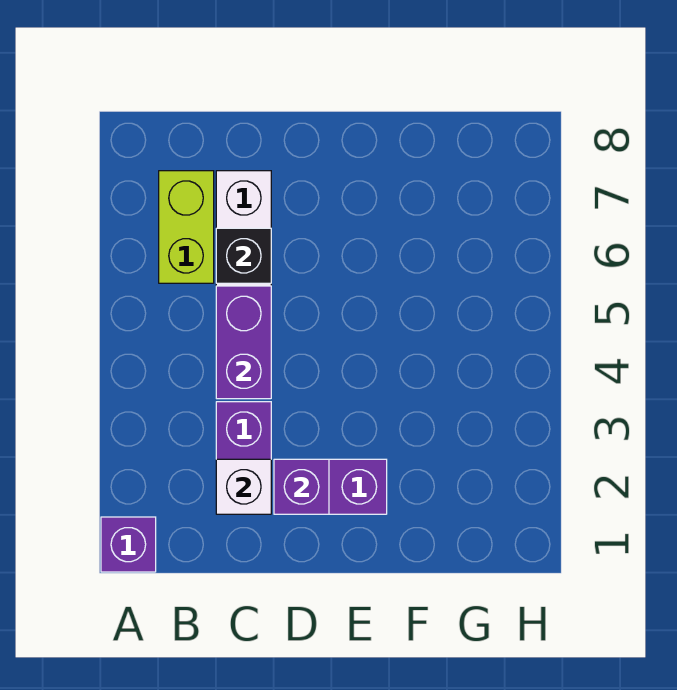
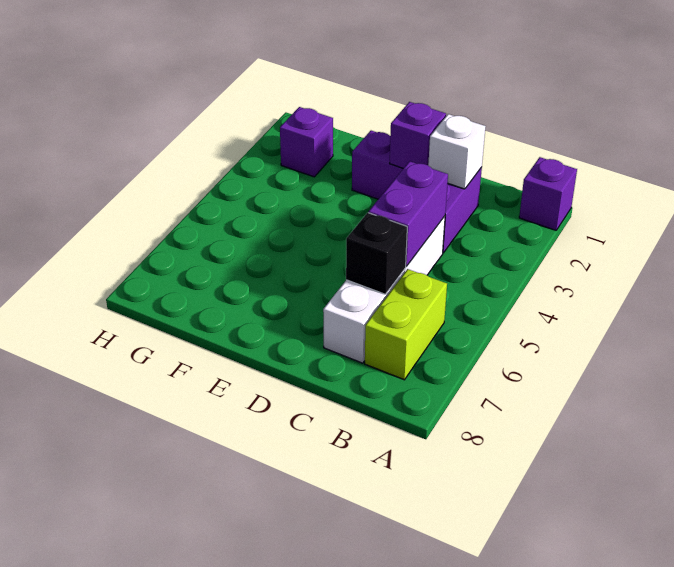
none -> purple brick G2 level 1

